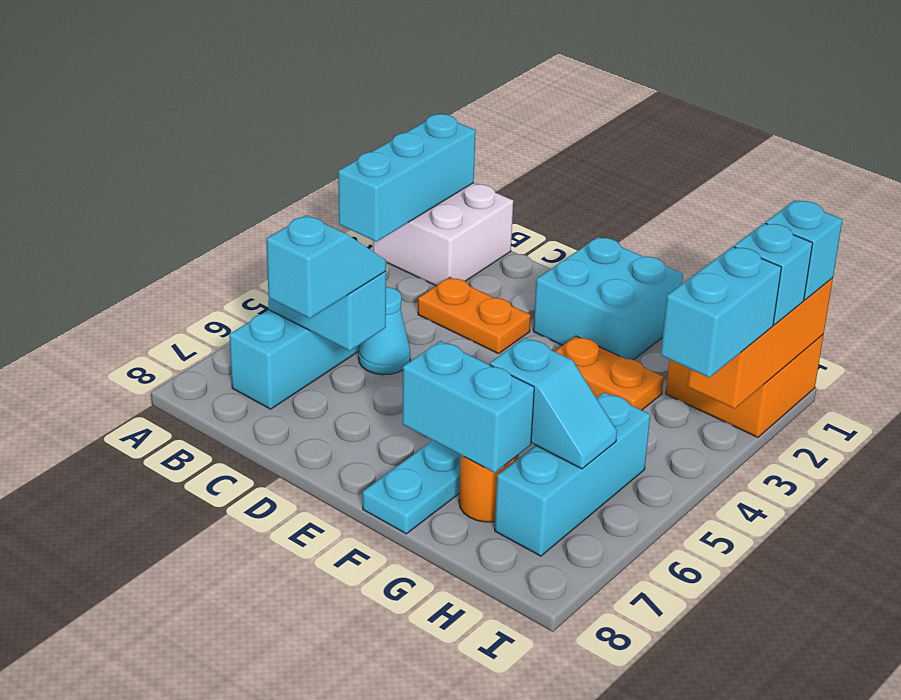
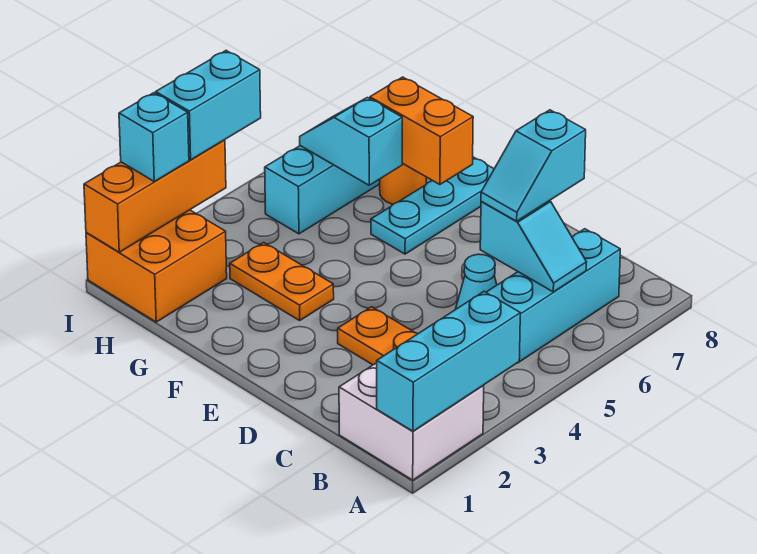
cyan brick E1:F2 level 1 -> none
cyan brick F7:G7 level 2 -> orange brick F7:G7 level 2
cyan brick I1 level 3 -> none

